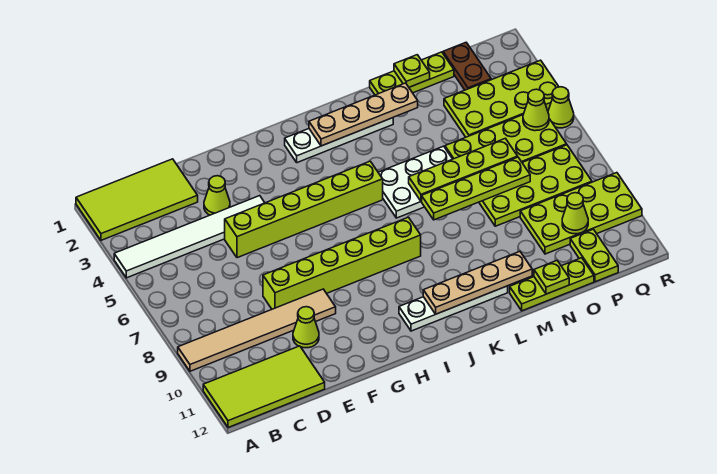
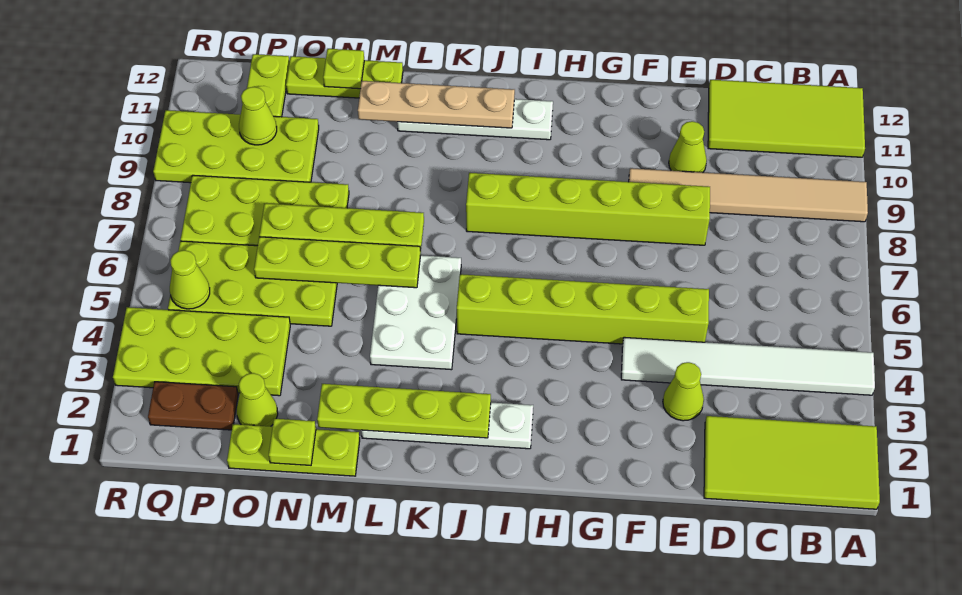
tan plate J2:M2 level 2 -> lime plate J2:M2 level 2
white plate K5:M6 level 1 -> white plate K4:L6 level 1
brown plate P1:P2 level 1 -> brown plate P2:Q2 level 1
lime cone R5 level 1 -> lime cone O2 level 1

